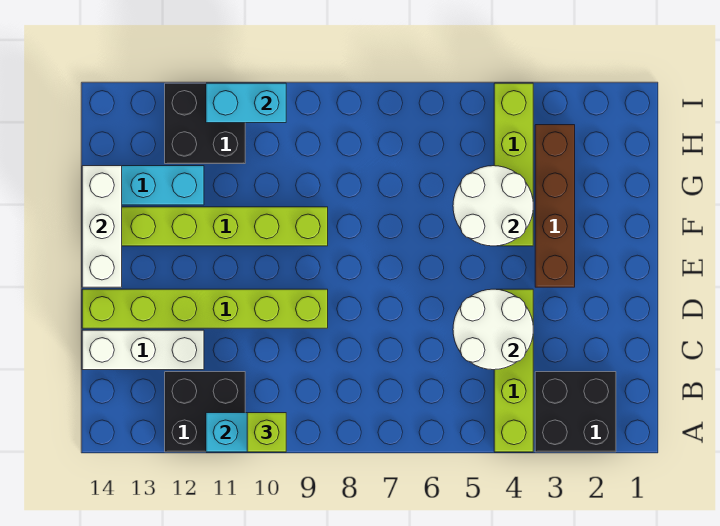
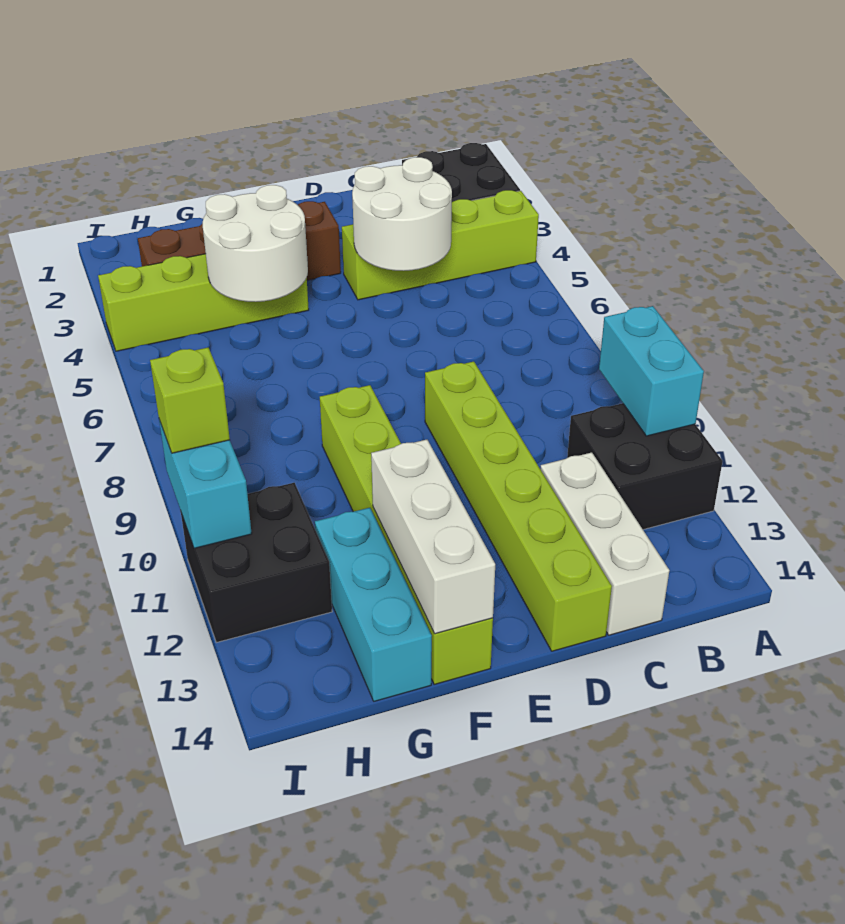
lime brick A10 level 3 -> lime brick I10 level 3
white brick E14:G14 level 2 -> white brick F12:F14 level 2

